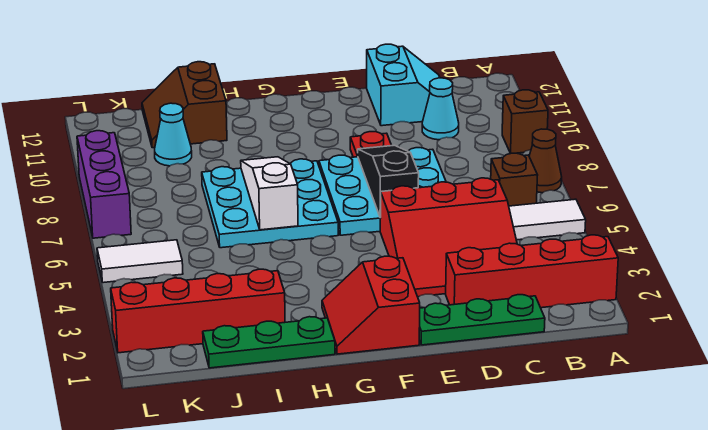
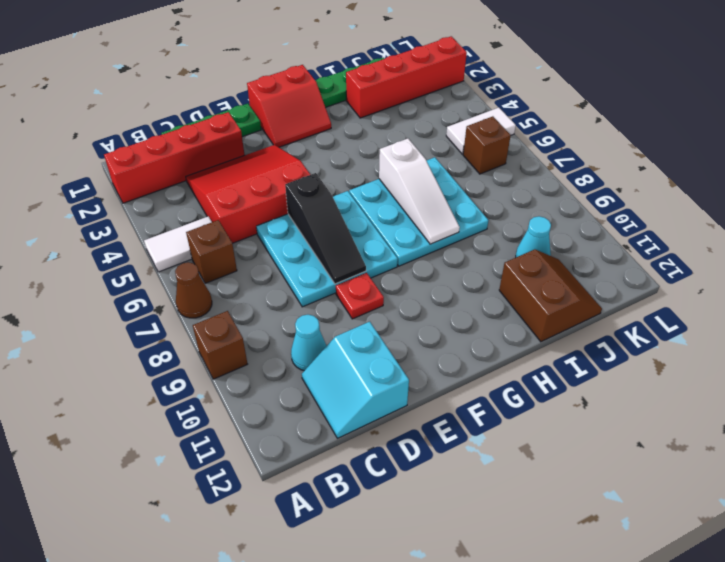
red slope F1:G2 level 1 top F -> red slope F1:G2 level 1 top 1
none -> brown brick K6 level 1
purple brick L7:L9 level 1 -> none

